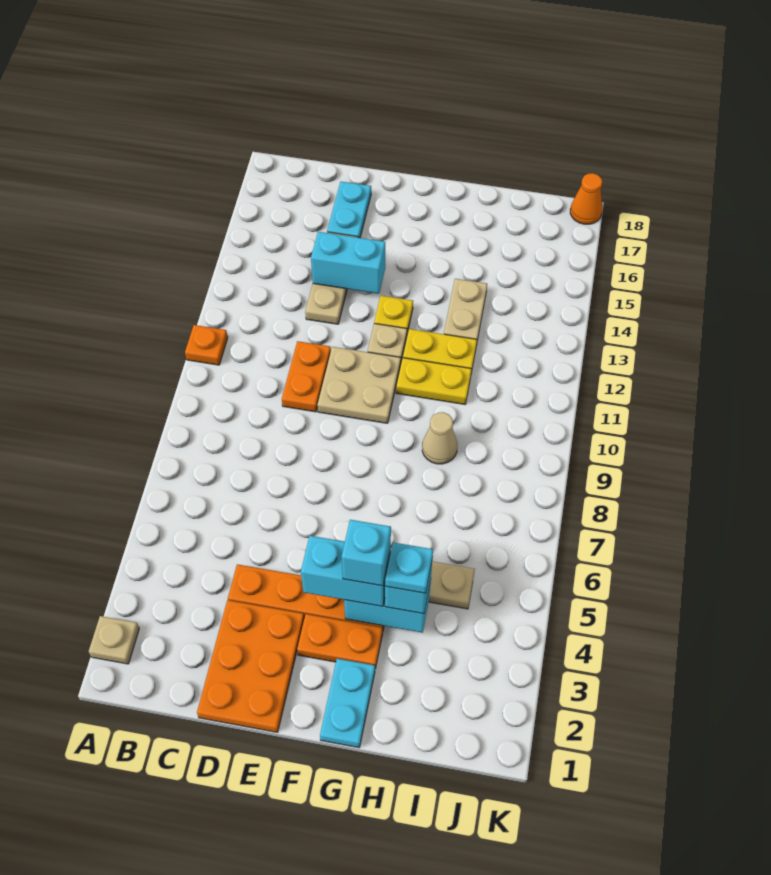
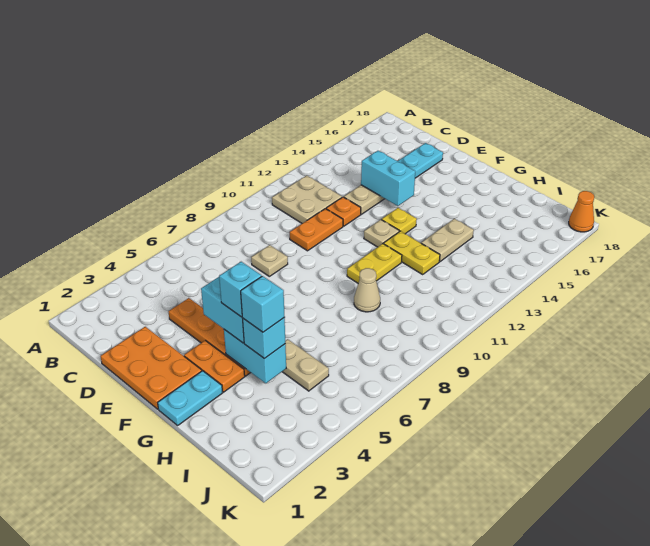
tan plate A2 level 1 -> tan plate D8 level 1
orange plate A11 level 1 -> orange plate D12 level 1
orange plate D1:E3 level 1 -> orange plate D1:F2 level 1
tan plate E10:F11 level 1 -> tan plate B11:C12 level 1
yellow plate G11:H11 level 1 -> yellow plate G10:G11 level 1
cyan plate H4 level 4 -> cyan brick H4 level 4

